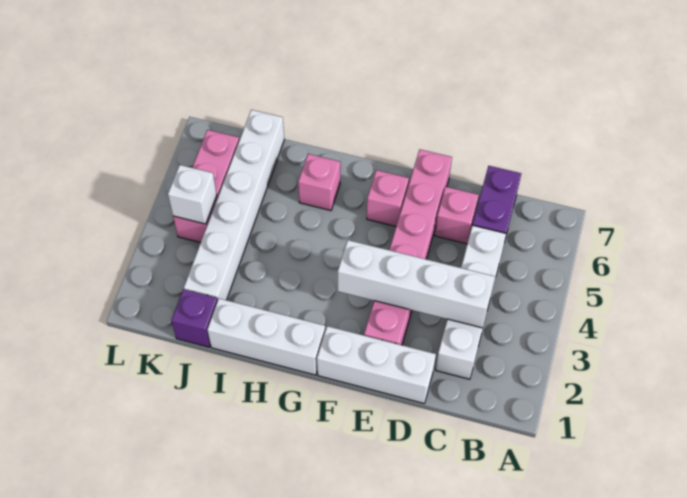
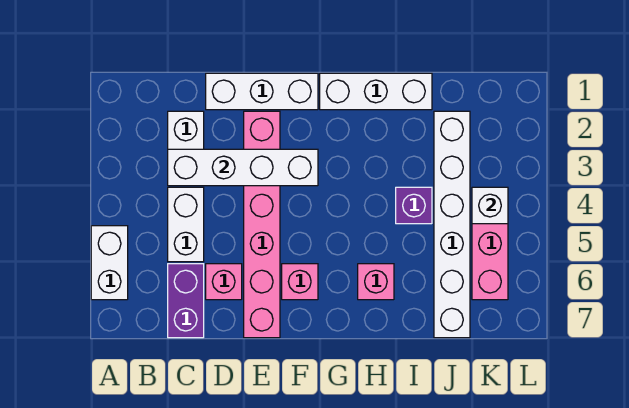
none -> white brick A5:A6 level 1
purple brick J1 level 1 -> purple brick I4 level 1

